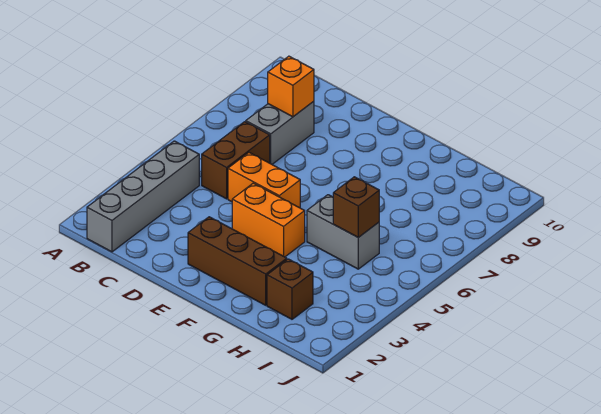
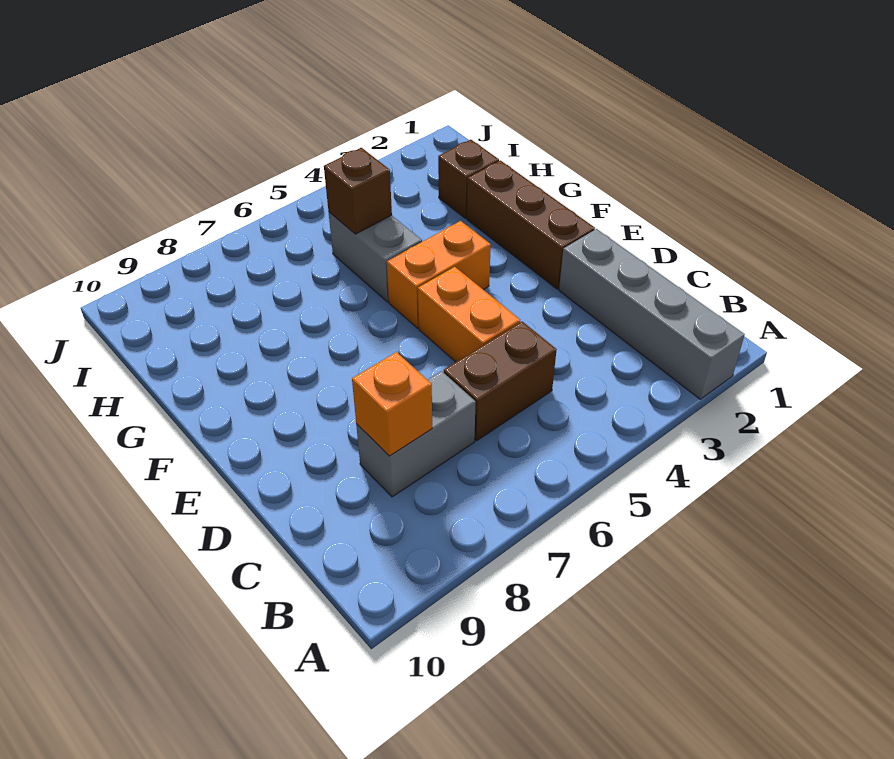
grey brick B1:B4 level 1 -> grey brick A2:D2 level 1
orange brick E4:F4 level 1 -> orange brick F4:F5 level 1

